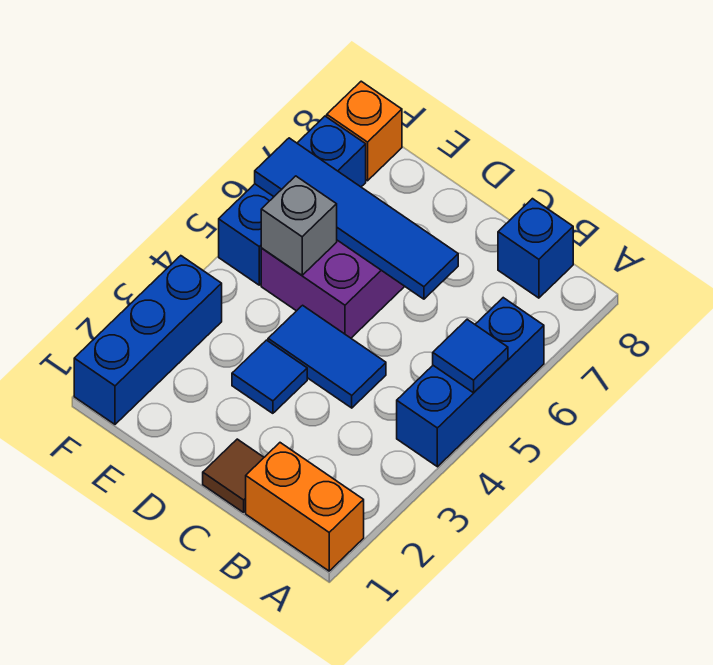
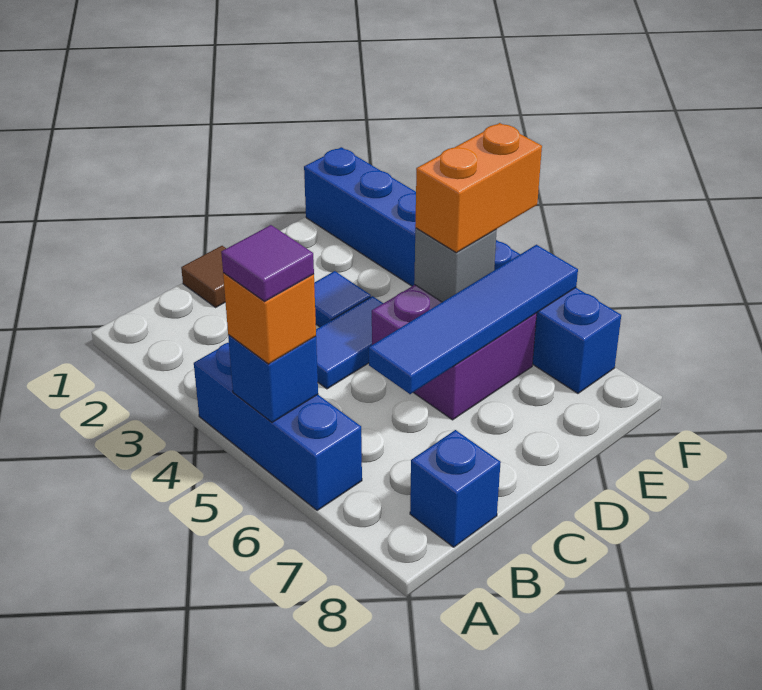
orange brick A1:B1 level 1 -> orange brick E5:F5 level 3
blue tile A5 level 2 -> blue brick A5 level 2
none -> purple tile A5 level 4
orange brick F8 level 1 -> orange brick A5 level 3

